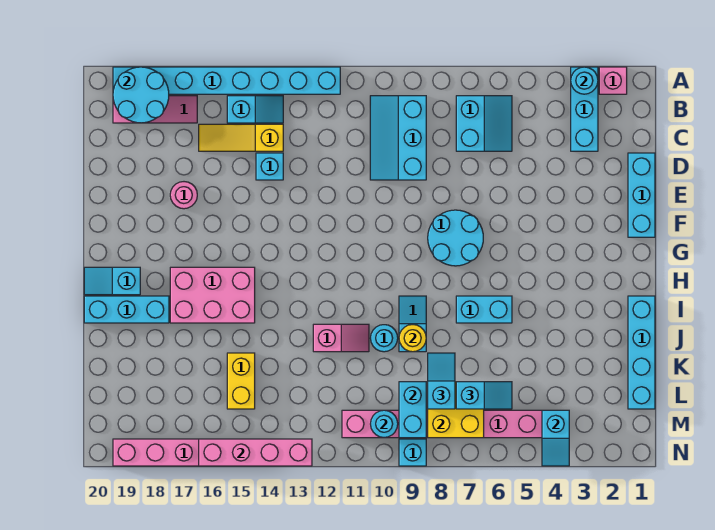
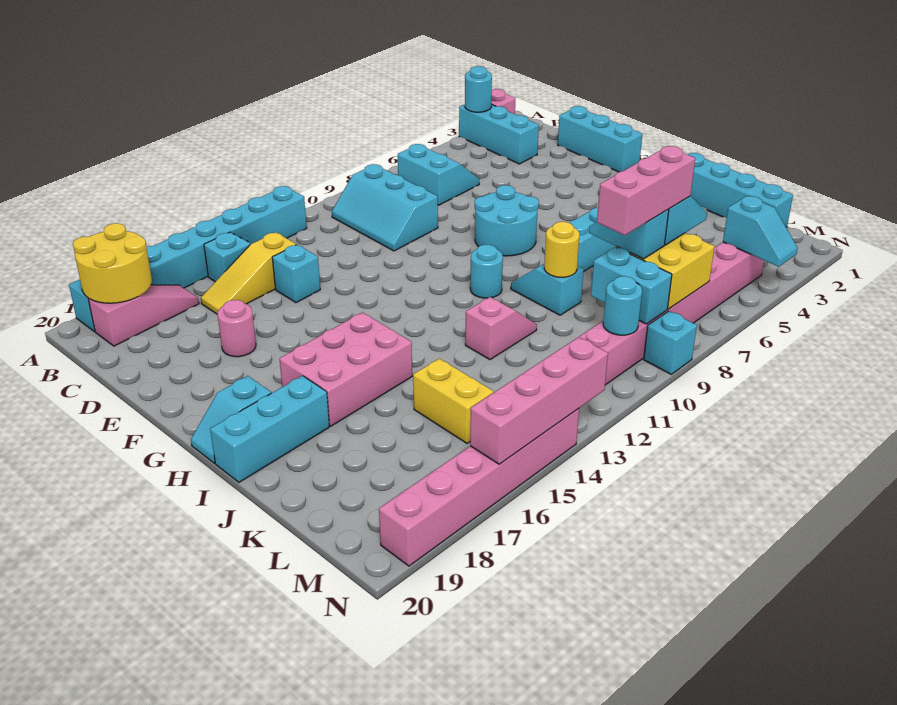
cyan round brick A18:B19 level 2 -> yellow round brick A18:B19 level 2
cyan round brick J10 level 1 -> cyan round brick H10 level 1
none -> pink brick L7:L9 level 4

